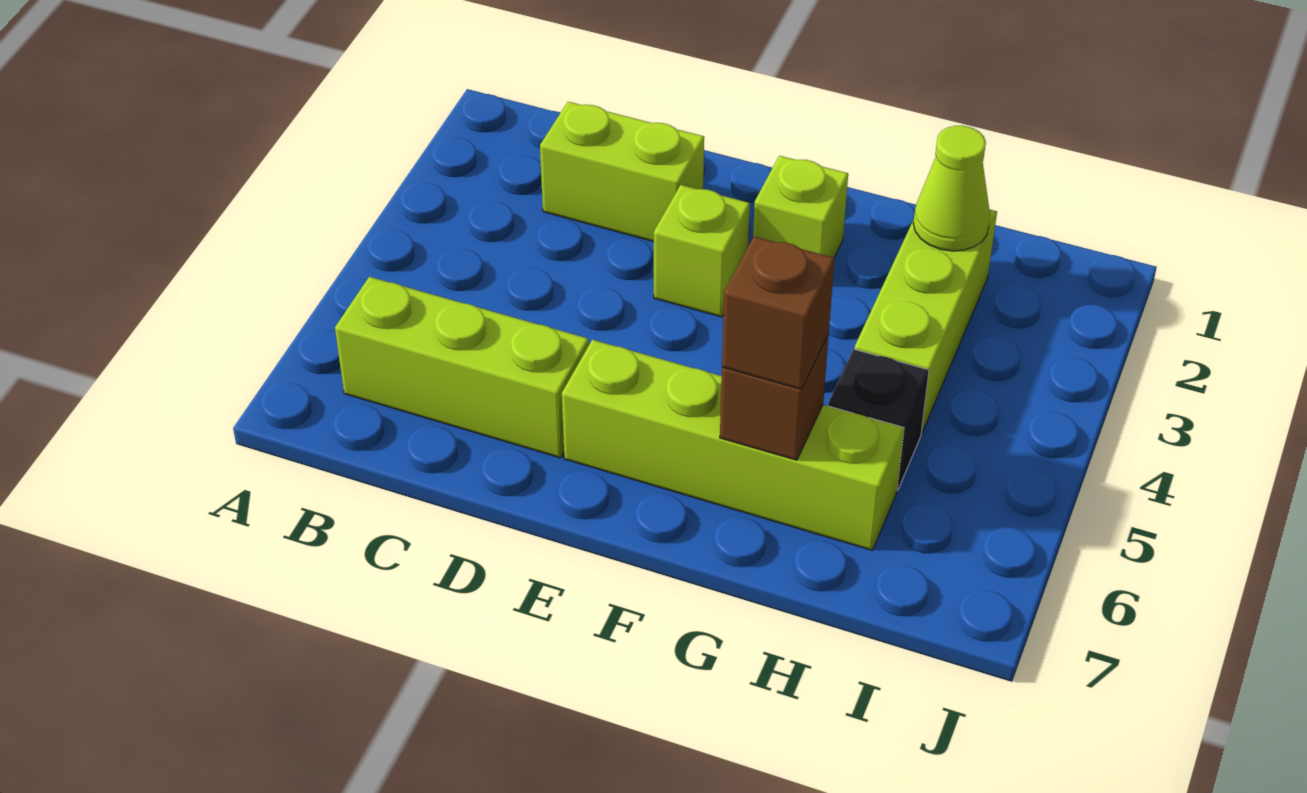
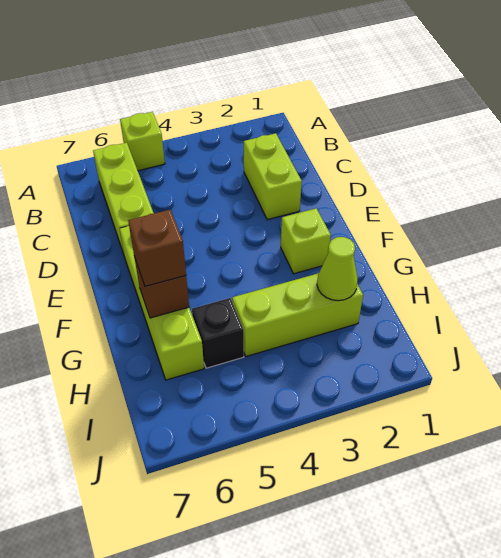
lime brick E3 level 1 -> lime brick A5 level 1

